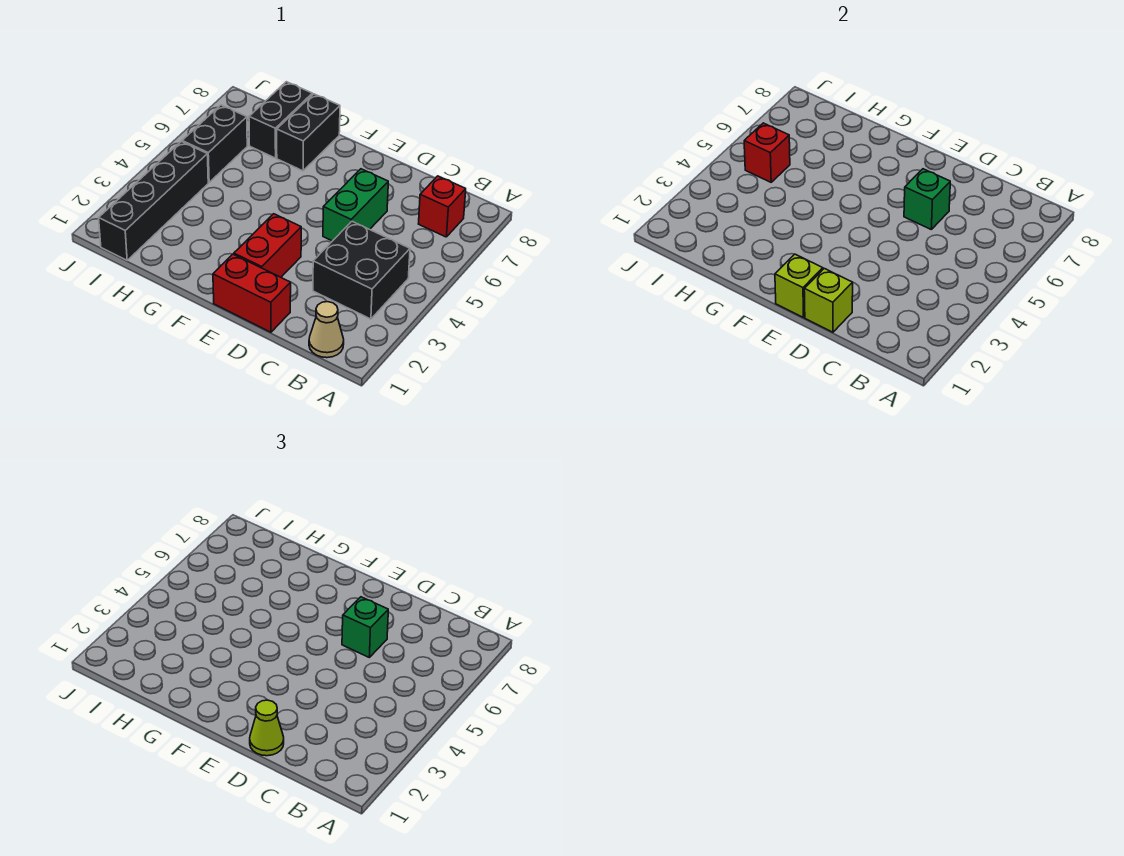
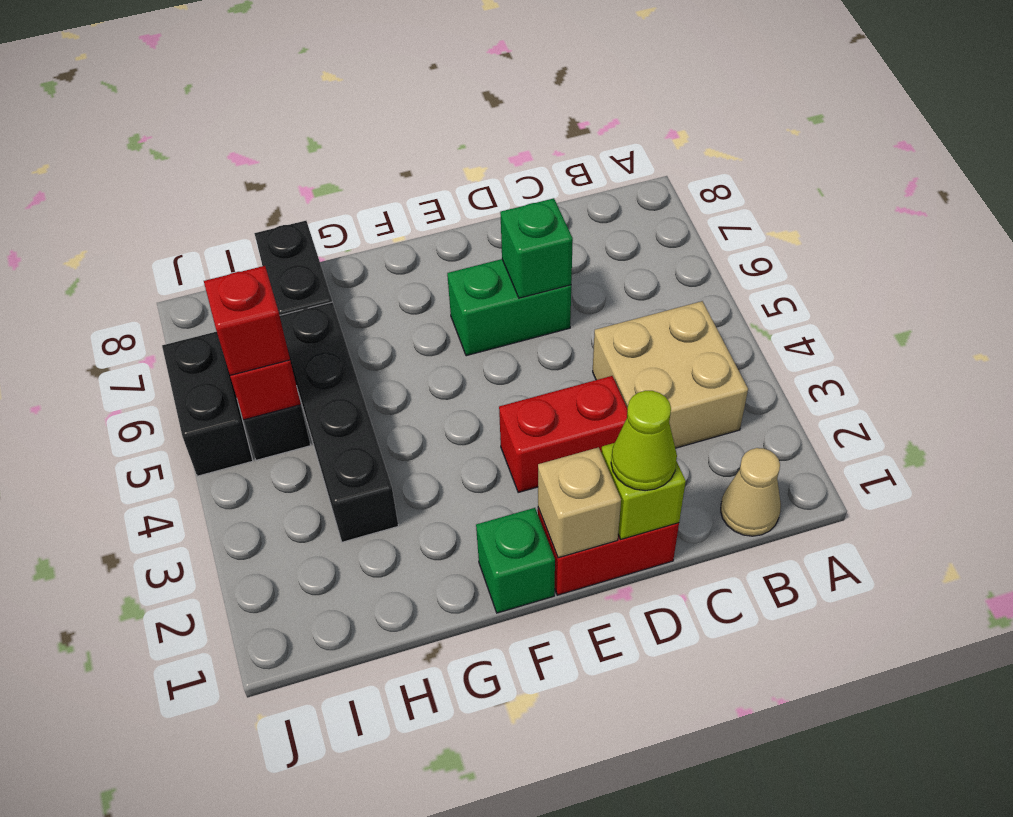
black brick B3:C4 level 1 -> tan brick B3:C4 level 1
red brick B7 level 1 -> red brick I5 level 3
green brick D5:D6 level 1 -> green brick D6:E6 level 1
green brick D6 level 3 -> green brick F1 level 1
lime brick E1 level 2 -> tan brick E1 level 2
red brick E2:E3 level 1 -> red brick D3:E3 level 1
black brick G7:G8 level 1 -> black brick J5:J6 level 1
black brick I1:I4 level 1 -> black brick H3:H6 level 1

